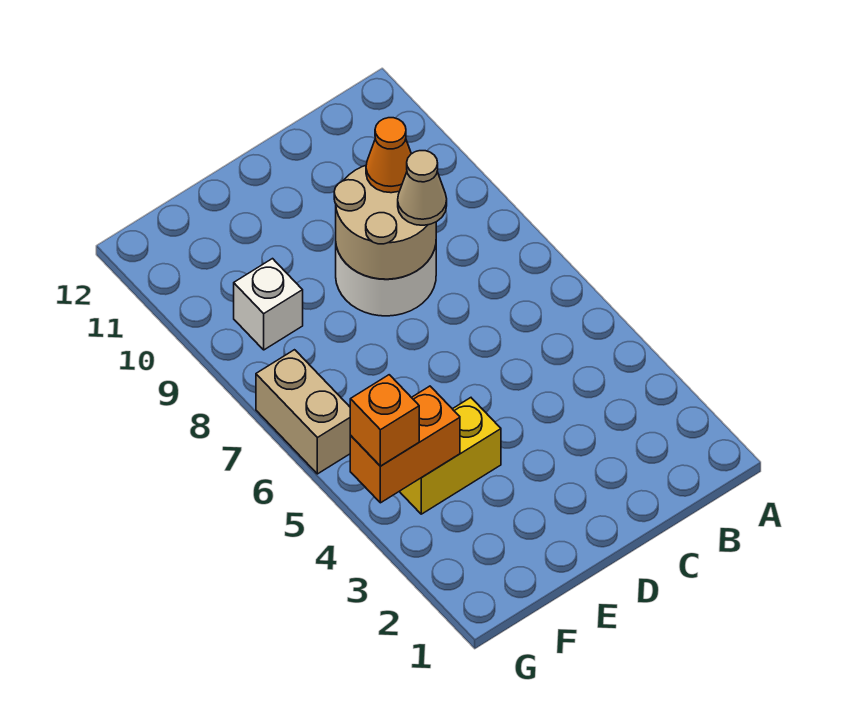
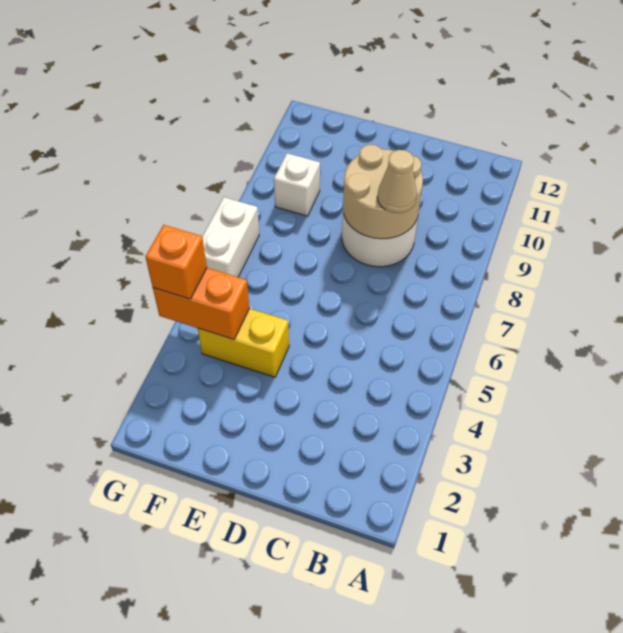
orange cone C9 level 3 -> none
tan brick G6:G7 level 1 -> white brick G6:G7 level 1

